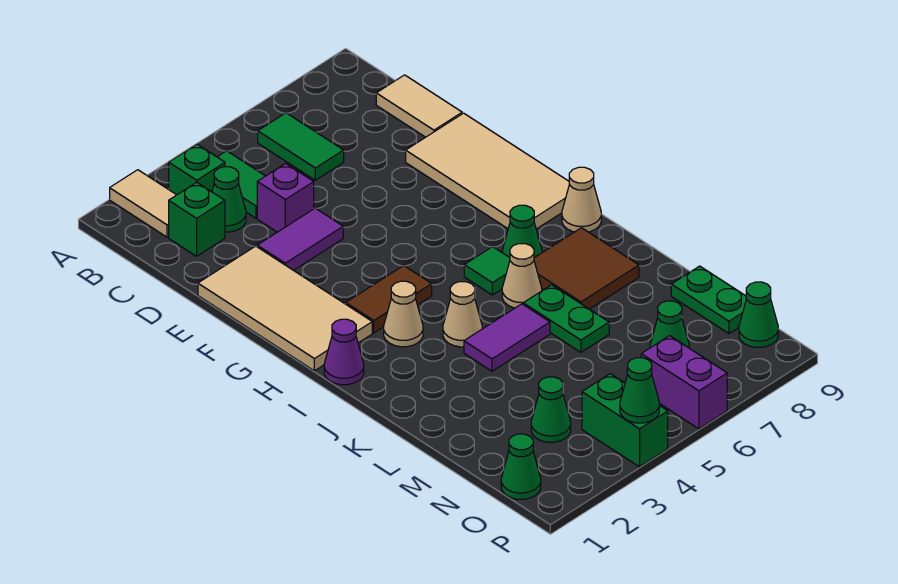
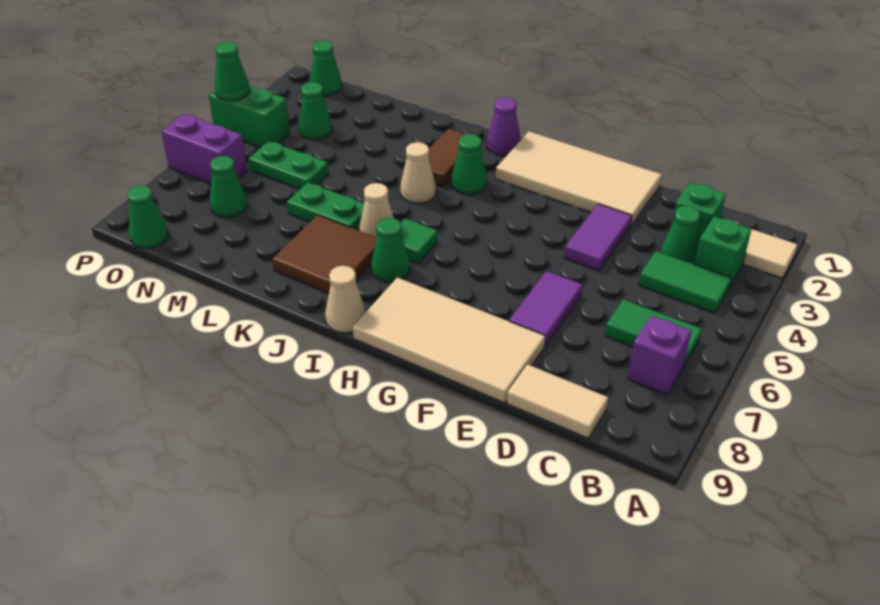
purple brick D4 level 1 -> purple brick B7 level 1
brown tile H3:H4 level 1 -> brown tile J2:J3 level 1
tan cone I3 level 1 -> green cone I3 level 1
purple tile K4:K5 level 1 -> purple tile E6:E7 level 1
green plate M9:N9 level 1 -> green plate M5:N5 level 1

